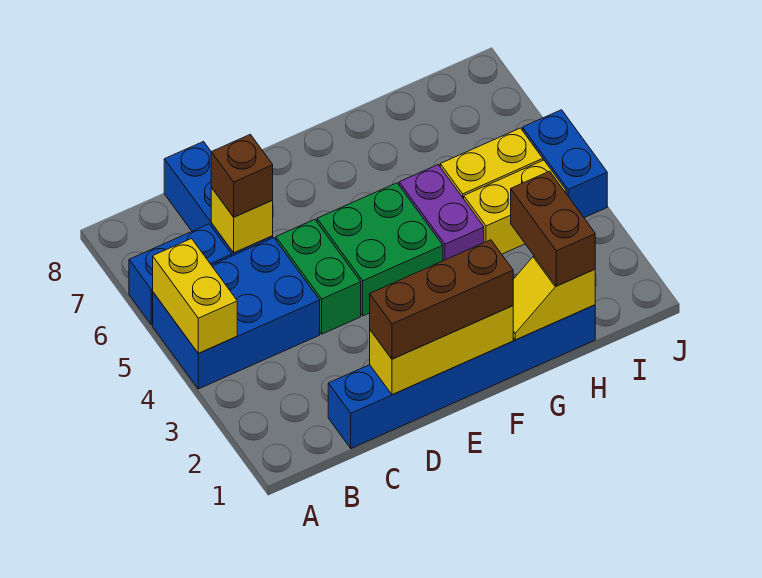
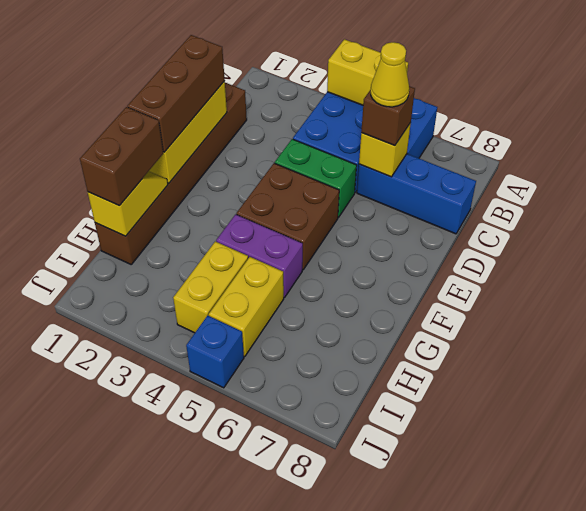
blue brick C1:H1 level 1 -> brown brick C1:H1 level 1
none -> yellow cone C6 level 4
green brick E4:F5 level 1 -> brown brick E4:F5 level 1
brown brick H1:H2 level 3 -> brown brick G1:H1 level 3
blue brick J4:J5 level 1 -> blue brick J5 level 1

